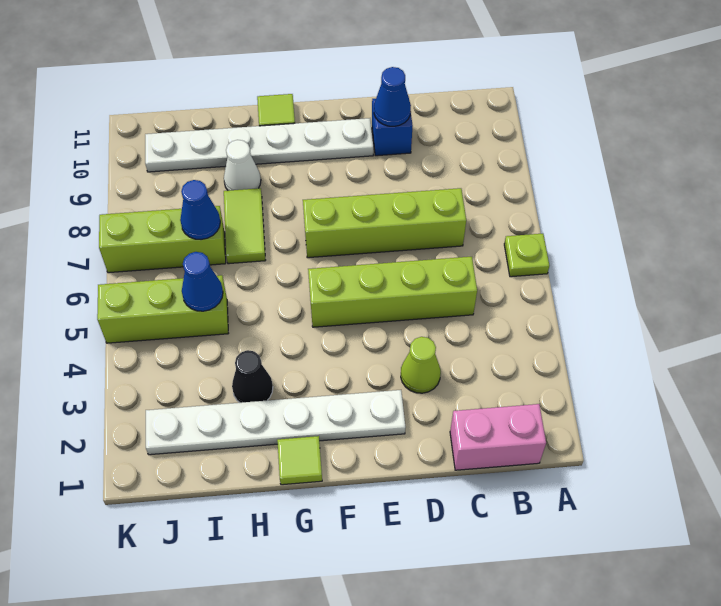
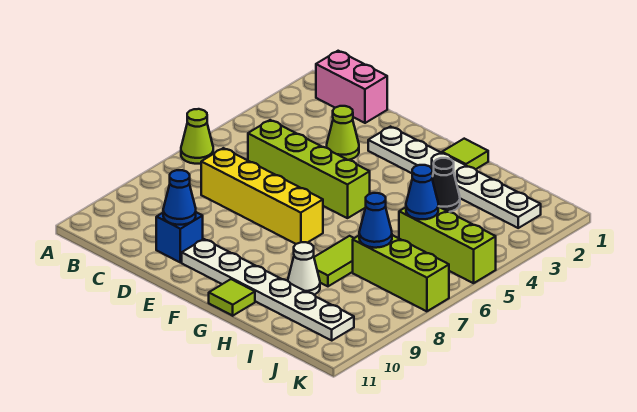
lime plate A6 level 1 -> lime cone A6 level 1
lime brick C7:F7 level 1 -> yellow brick C7:F7 level 1

